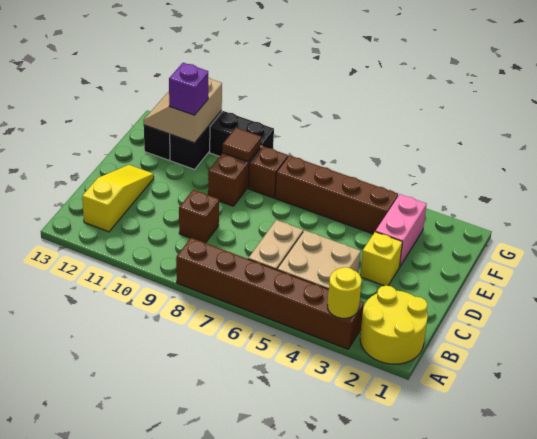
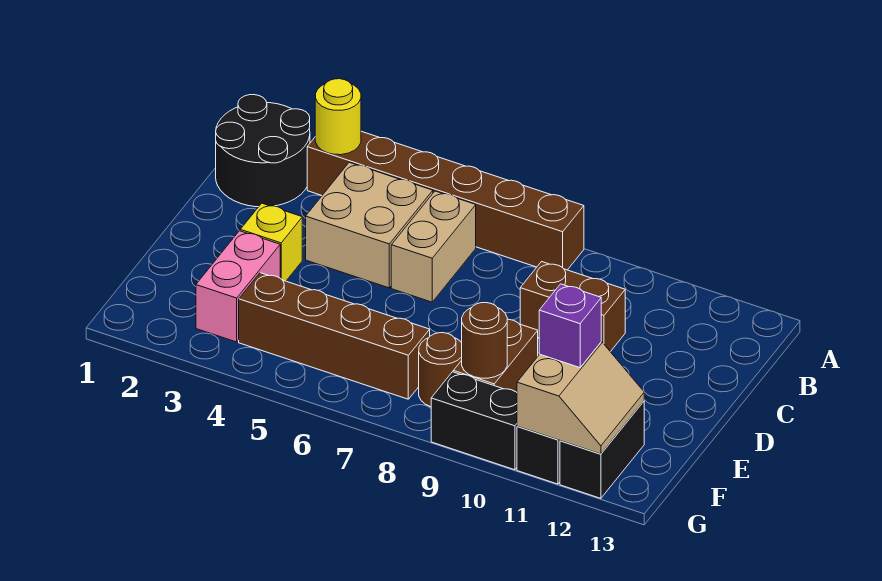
yellow round brick A1:B2 level 1 -> black round brick A1:B2 level 1
yellow slope B12:D12 level 1 top B -> none
brown brick C9 level 1 -> brown brick C9:C10 level 1
brown brick F8 level 1 -> brown round brick F8 level 1
brown tile F9 level 2 -> brown round brick F9 level 2

